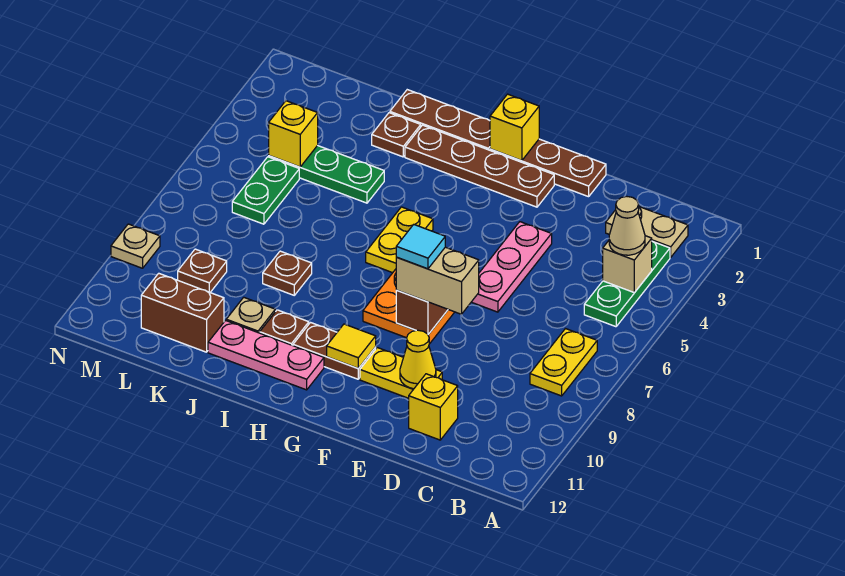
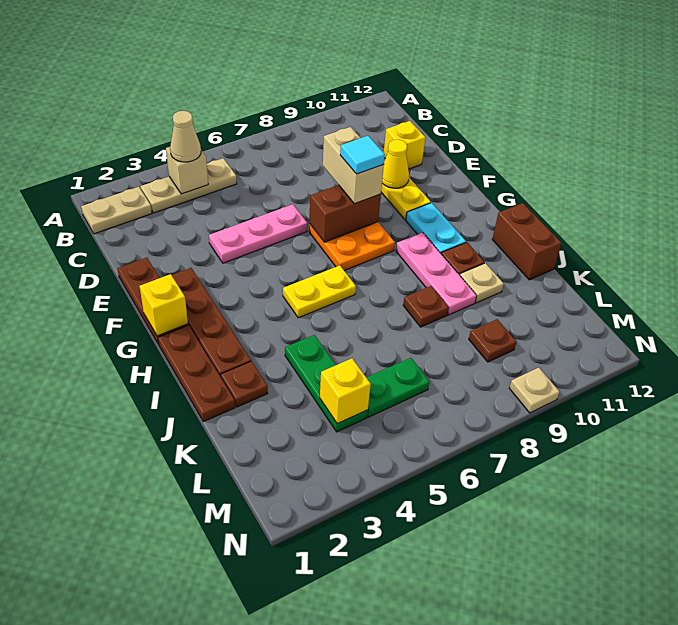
tan plate B2:C2 level 1 -> tan plate B1:B2 level 1
green plate B3:B5 level 1 -> tan plate B3:B5 level 1
yellow plate B7:B8 level 1 -> none
brown plate G10:H10 level 1 -> cyan plate G10:H10 level 1
yellow tile G10 level 2 -> none
pink plate H11:J11 level 1 -> pink plate H9:J9 level 1
brown brick K11:L11 level 1 -> brown brick I12:J12 level 1

